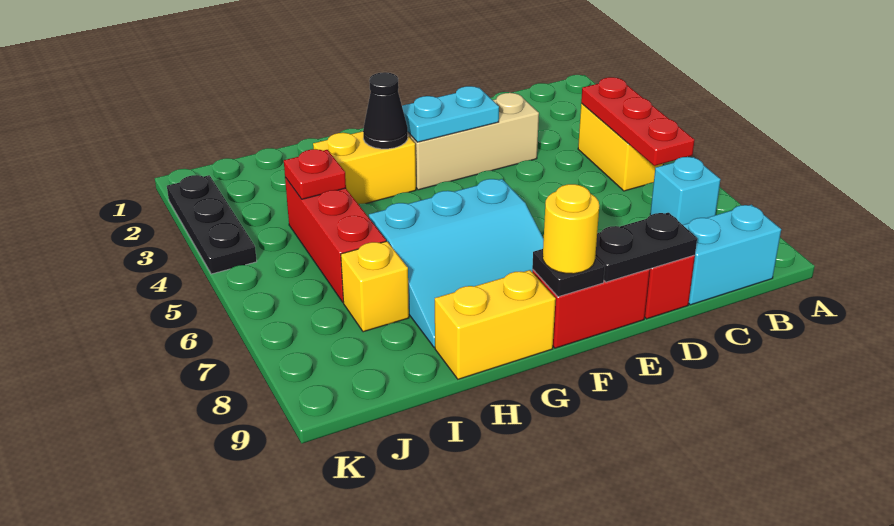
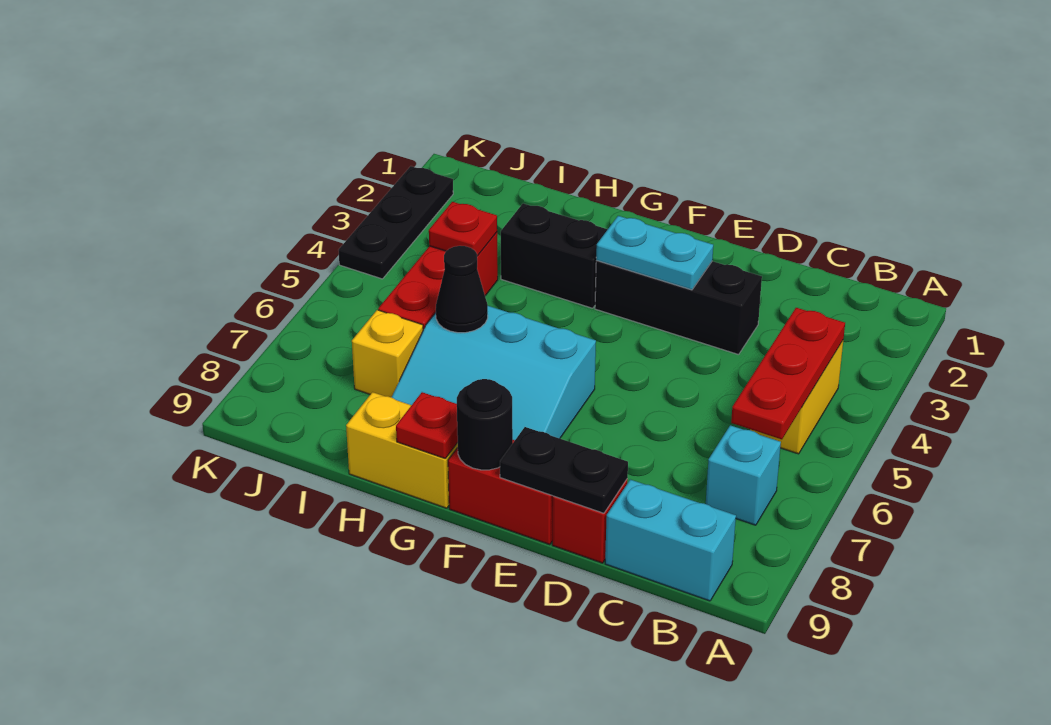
tan brick D3:F3 level 1 -> black brick D3:F3 level 1
black plate F9 level 2 -> black round brick F9 level 2
yellow round brick F9 level 3 -> none
yellow brick G3:H3 level 1 -> black brick G3:H3 level 1
black cone G3 level 2 -> black cone H6 level 2
none -> red plate G9 level 2

